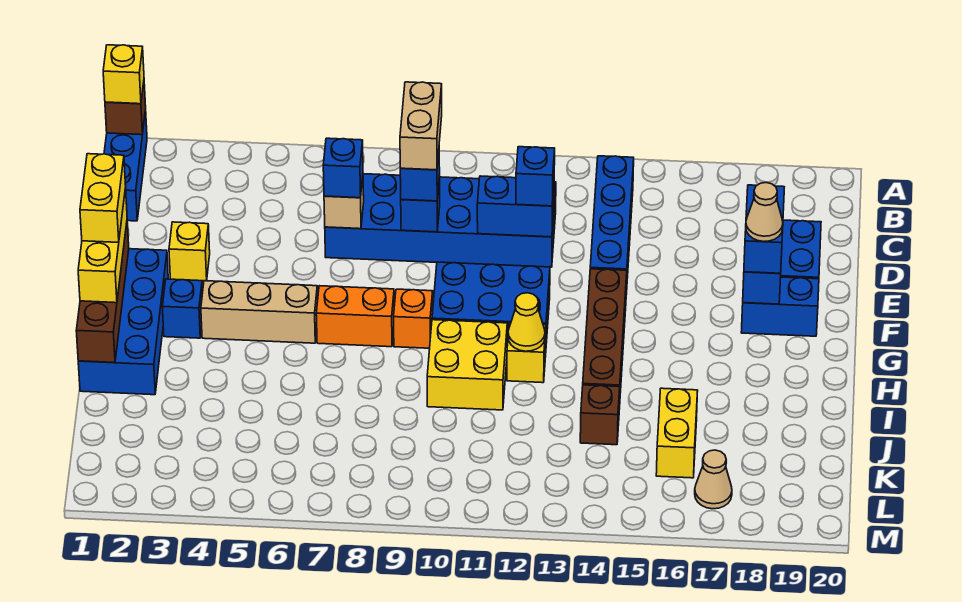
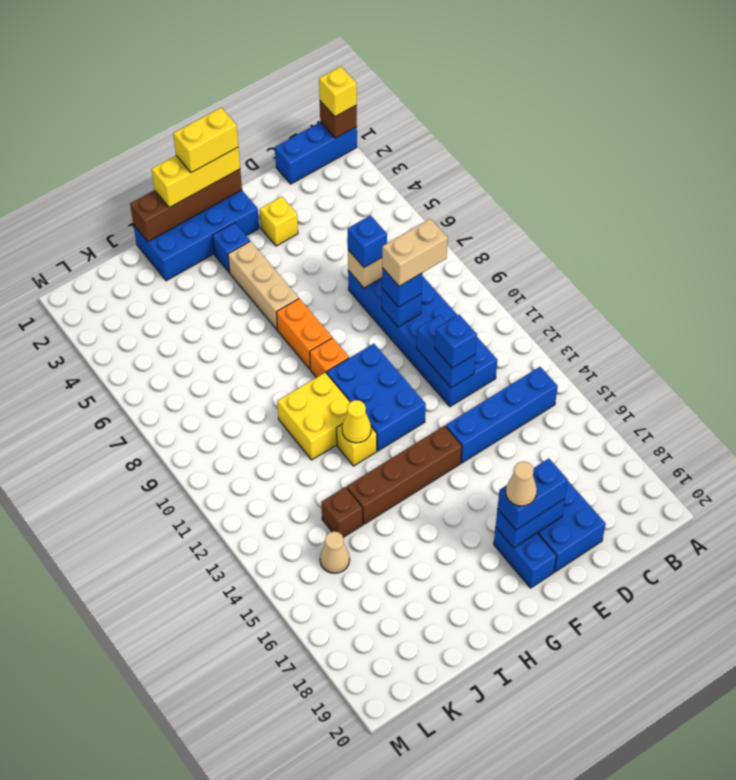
yellow brick J16:K16 level 1 -> none
tan cone L17 level 1 -> tan cone K15 level 1

